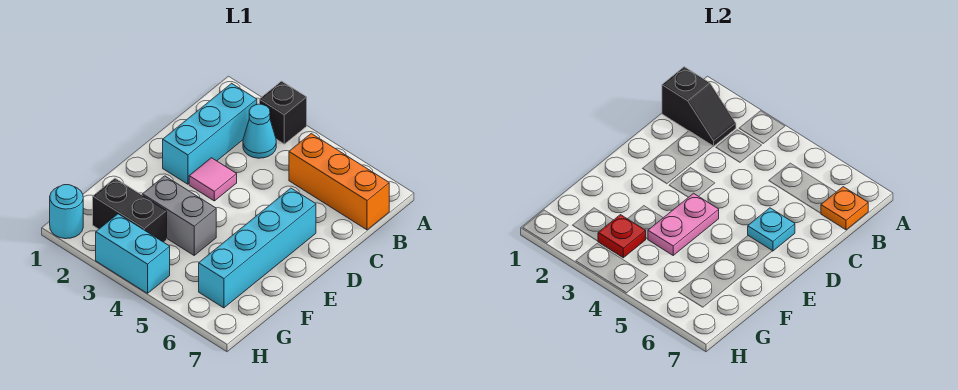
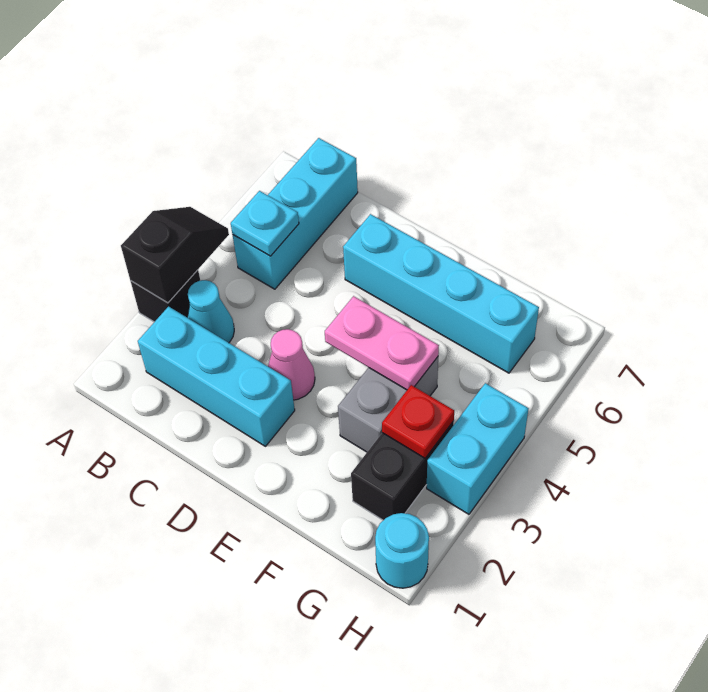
black slope B1:B2 level 2 top 1 -> black slope A3:A4 level 2 top 3
orange brick B5:B7 level 1 -> cyan brick B5:B7 level 1
orange plate B7 level 2 -> none
pink tile D3 level 1 -> pink cone D3 level 1
cyan plate D6 level 2 -> cyan plate B5 level 2

